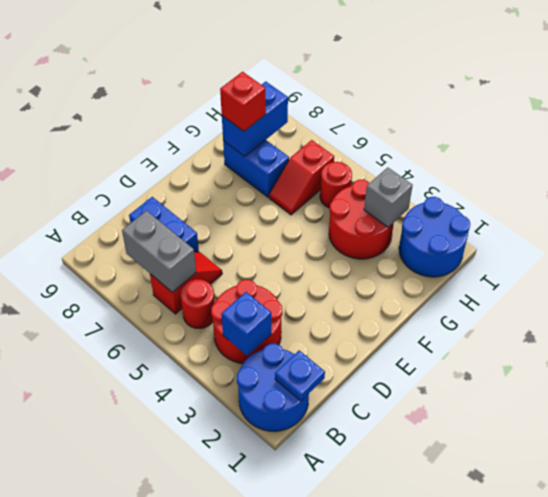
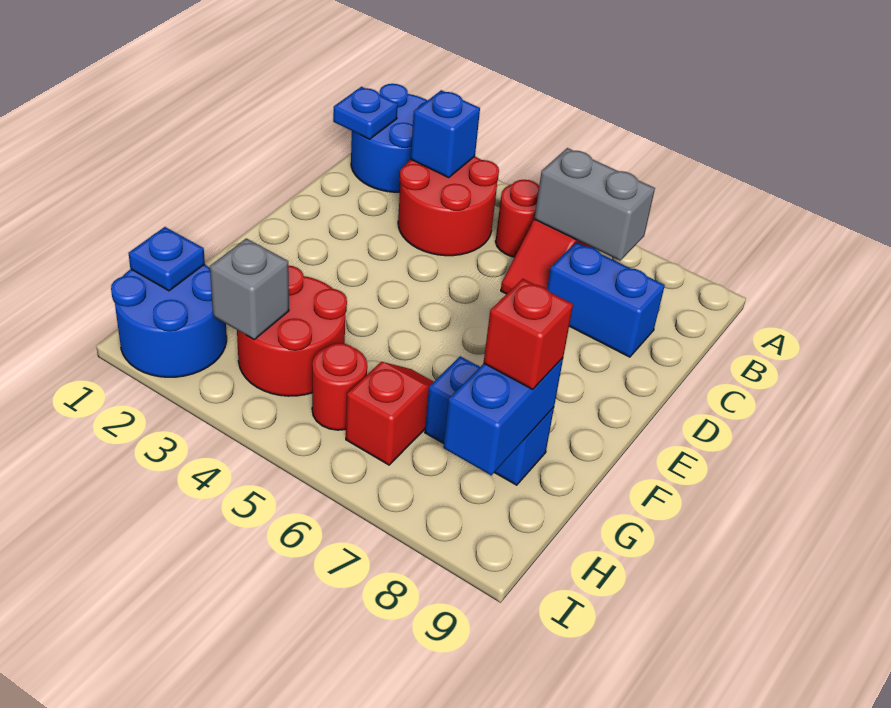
none -> blue plate H1 level 2

